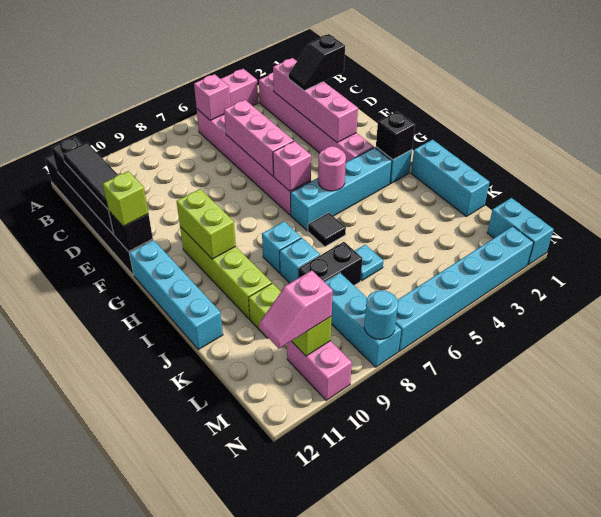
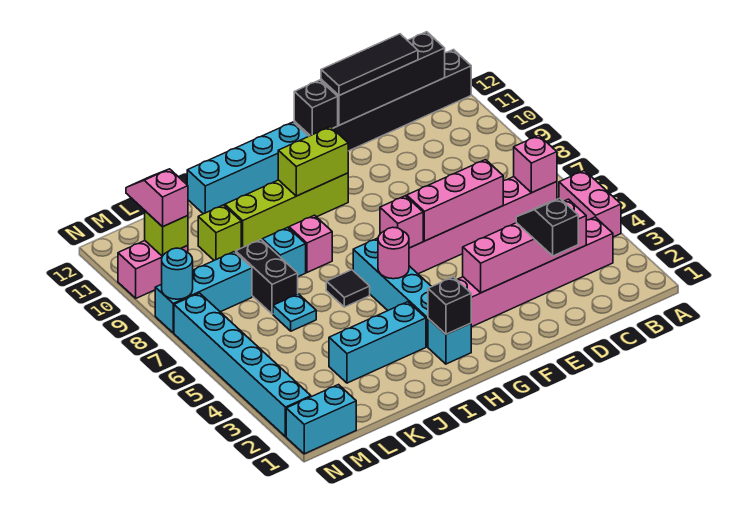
lime brick F12 level 3 -> none
cyan brick I1:K1 level 1 -> cyan brick I3:K3 level 1
cyan brick I8 level 1 -> pink brick I8 level 1

